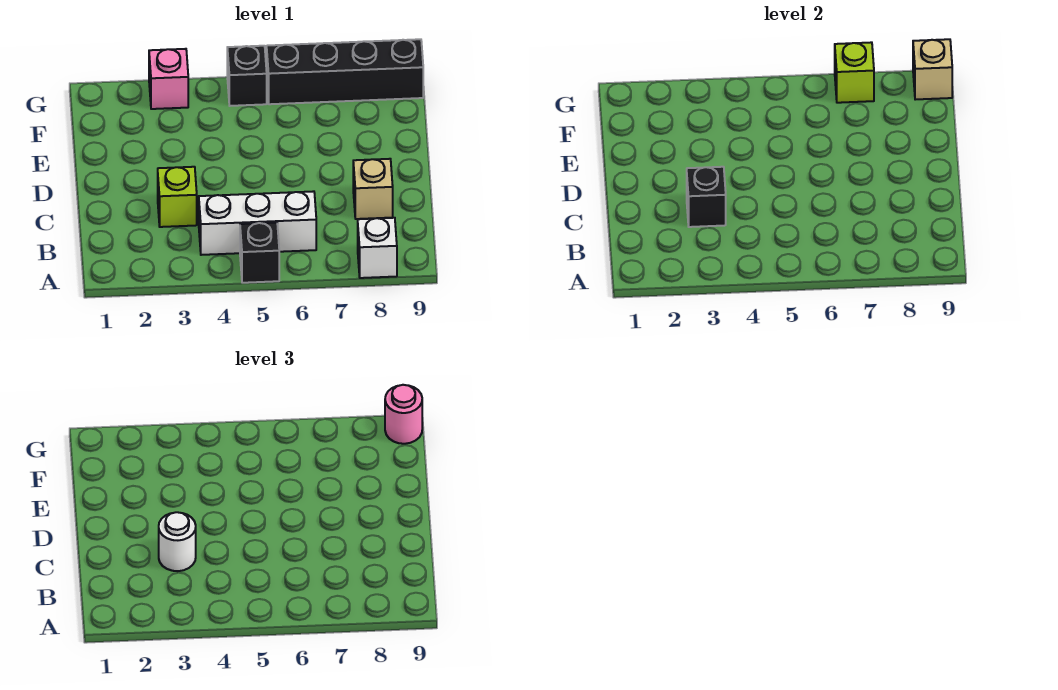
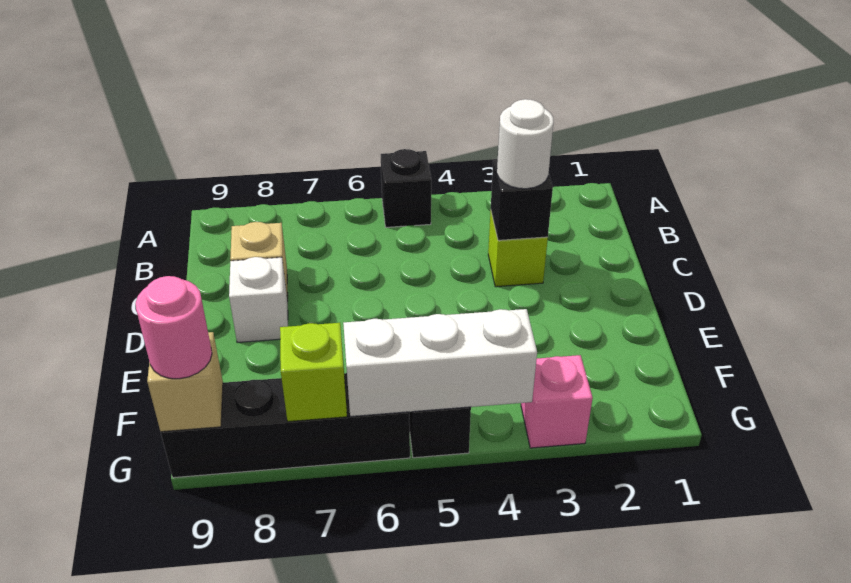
white brick A8 level 1 -> white brick D8 level 1
white brick B4:B6 level 1 -> white brick G4:G6 level 2

